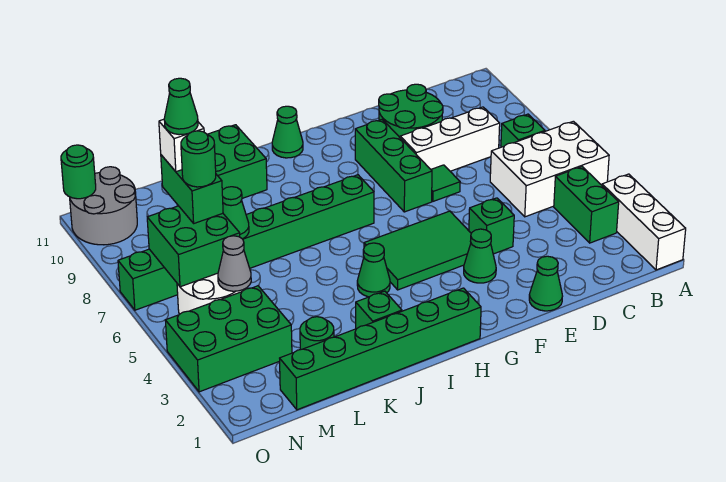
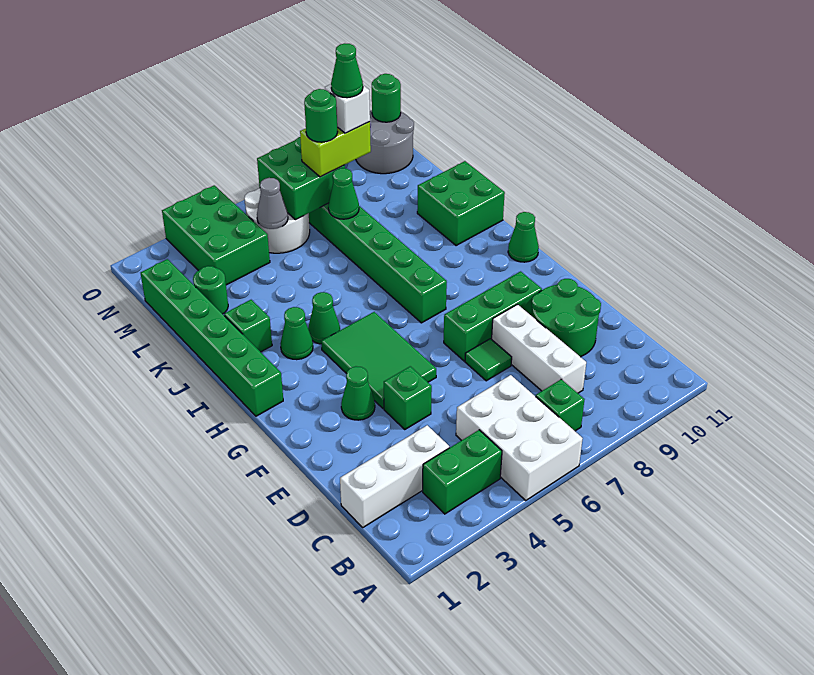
white brick A1:A3 level 1 -> white brick C1:C3 level 1
green cone E1 level 1 -> green cone I3 level 1
green brick M7:M8 level 3 -> lime brick M7:M8 level 3

